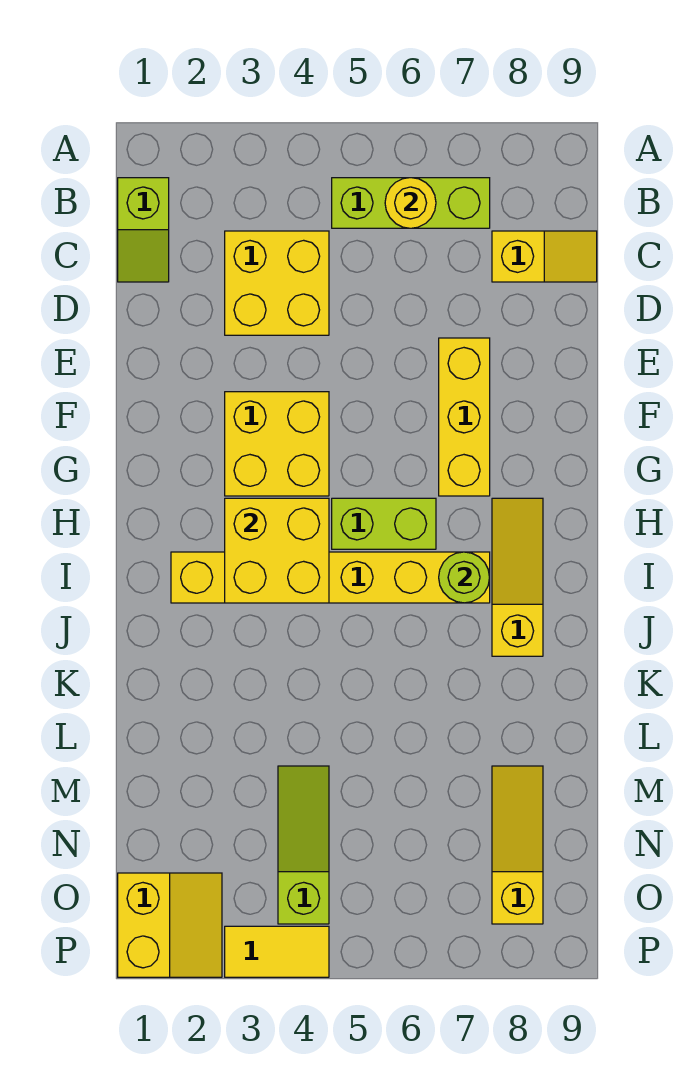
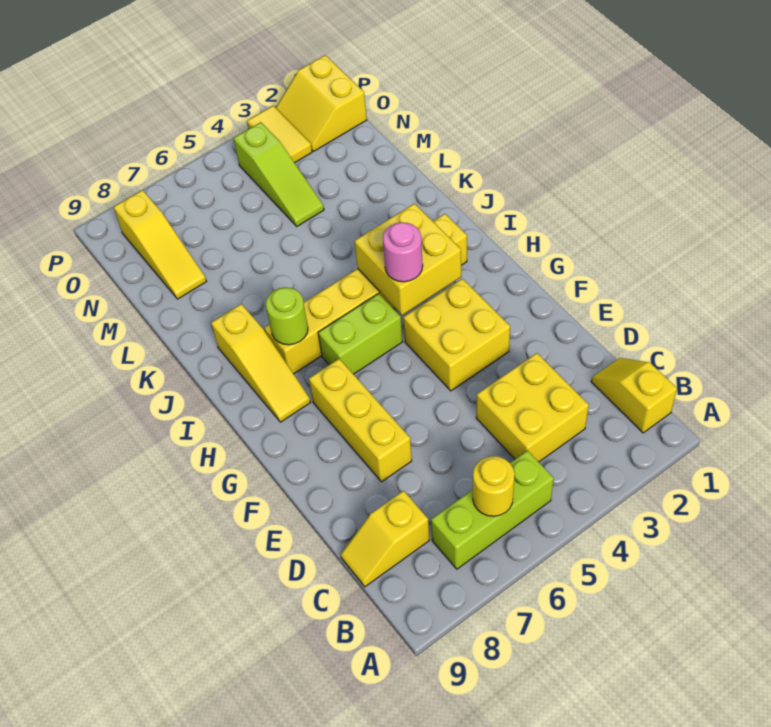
lime slope B1:C1 level 1 top B -> yellow slope B1:C1 level 1 top B
none -> pink round brick H4 level 3
yellow tile P3:P4 level 1 -> yellow tile O3:P3 level 1

